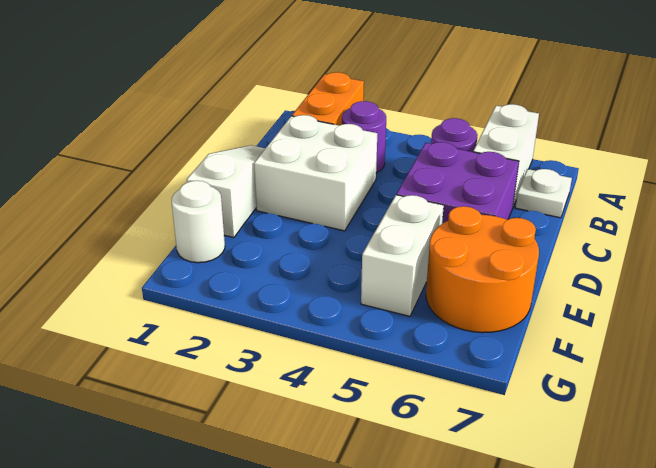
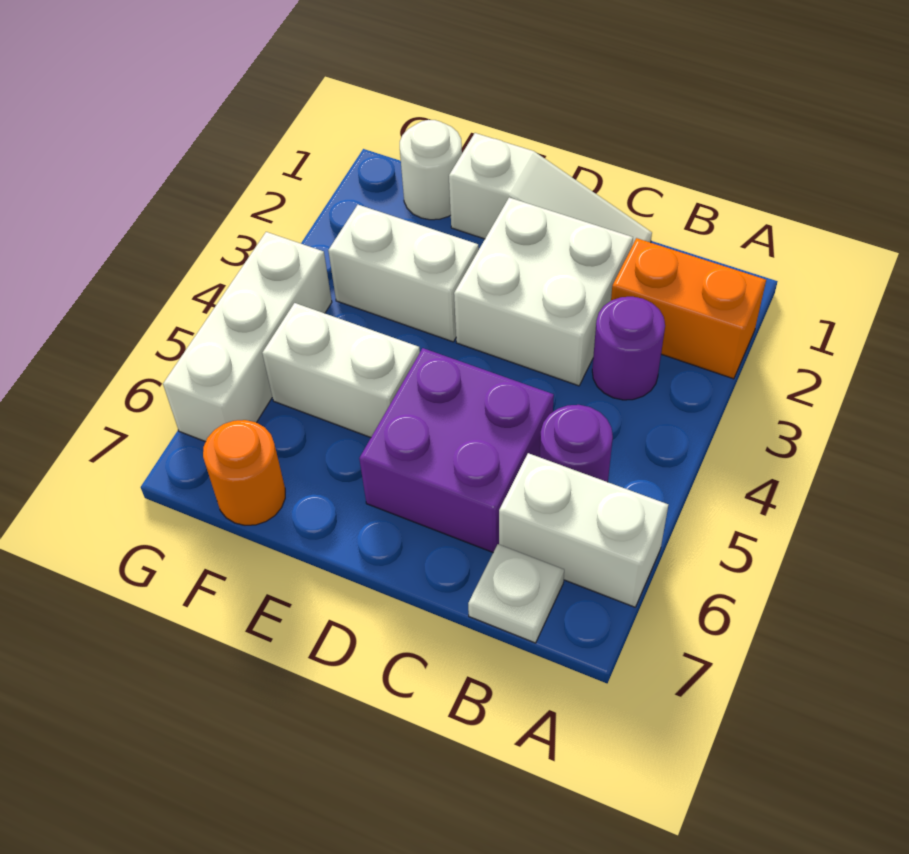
none -> white brick E3:F3 level 1
orange round brick E6:F7 level 1 -> orange round brick F7 level 1
none -> white brick G4:G6 level 1

